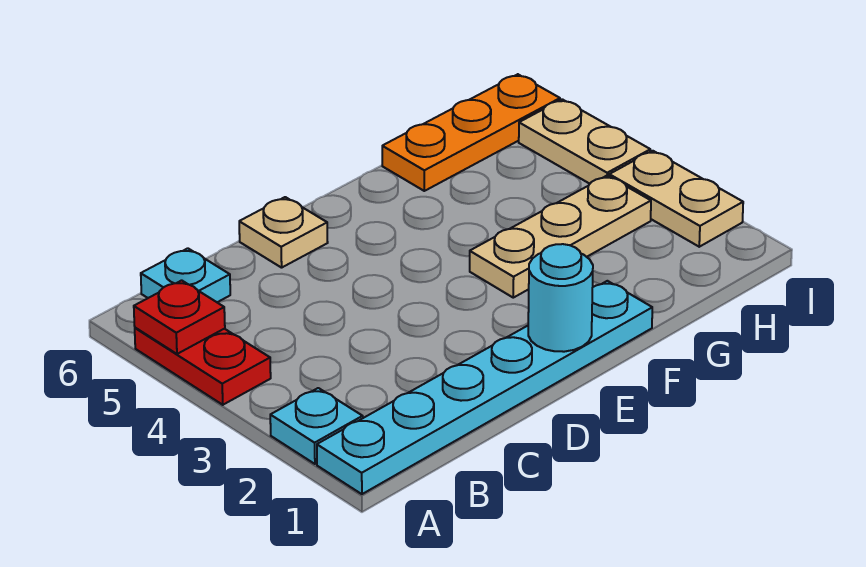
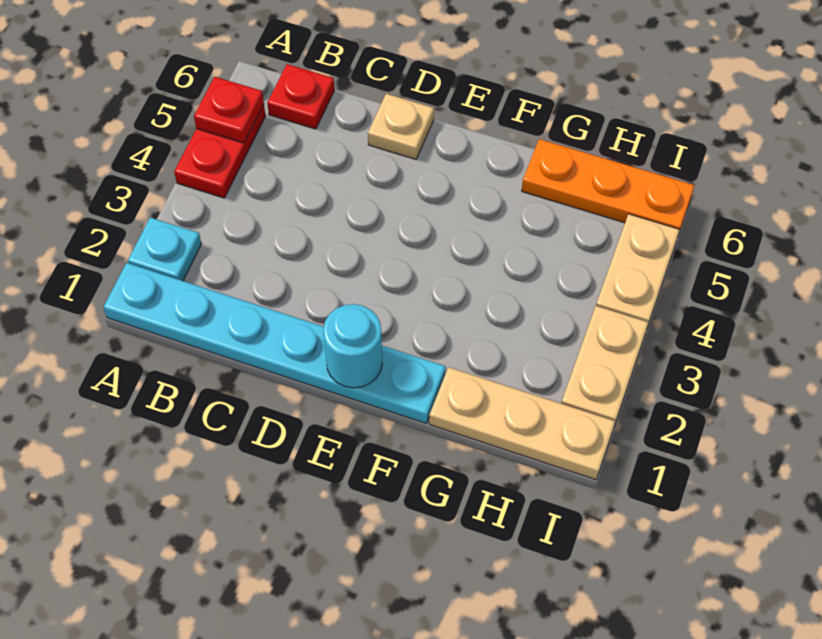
cyan plate B6 level 1 -> red plate B6 level 1
tan plate F3:H3 level 1 -> tan plate G1:I1 level 1

